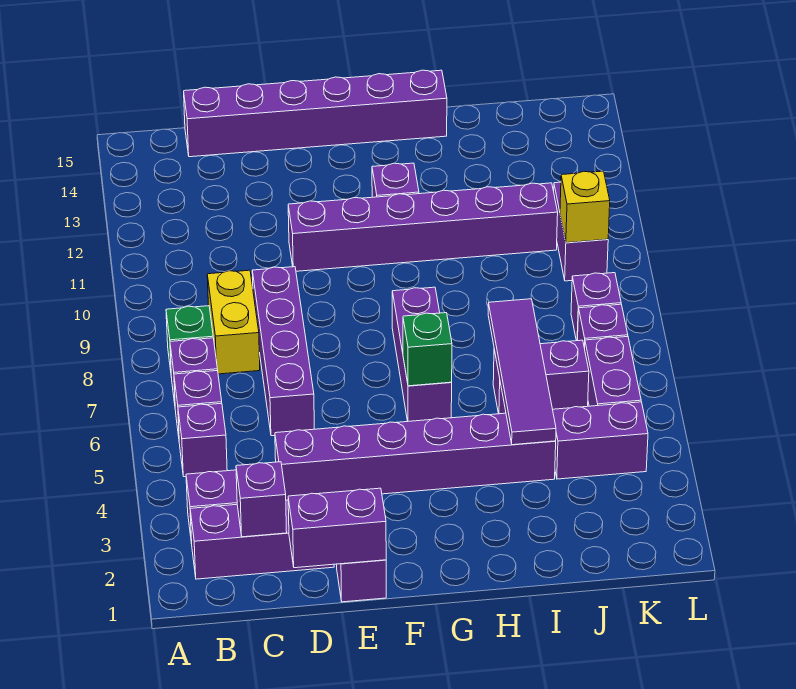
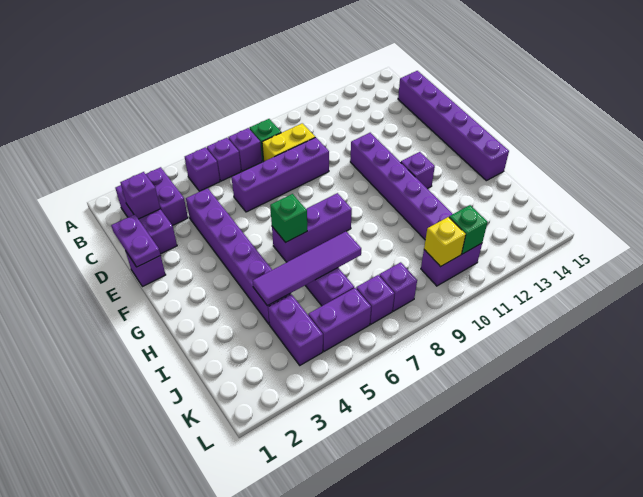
purple brick D1:E1 level 2 -> purple plate D1:E1 level 2
none -> green brick K11 level 2

